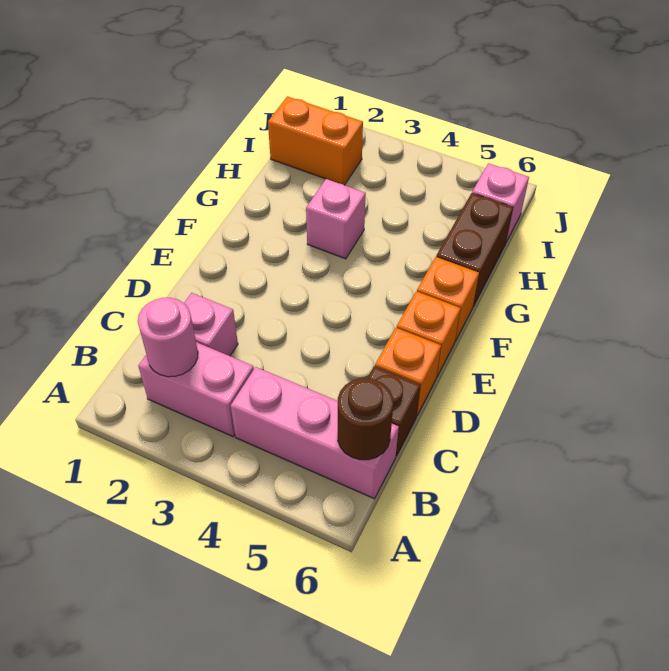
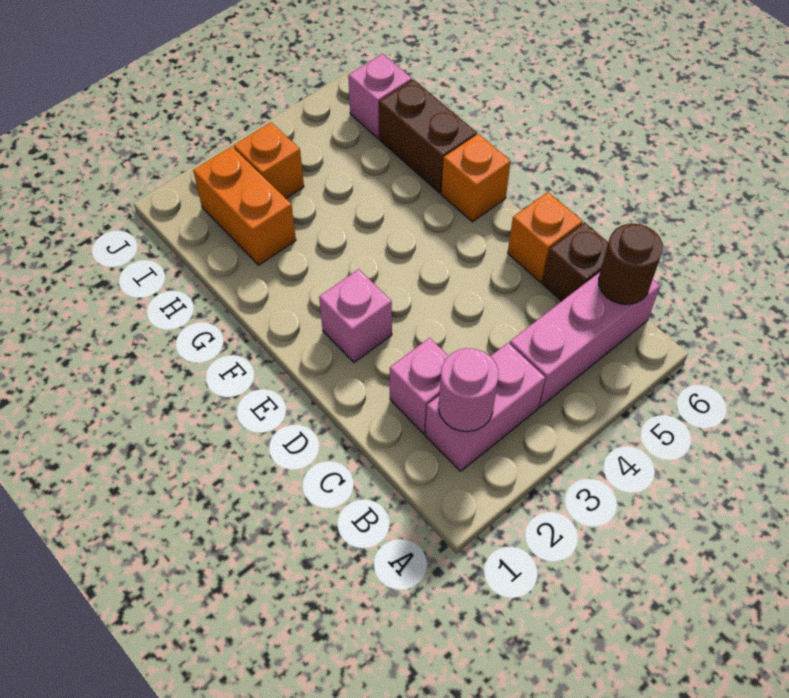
orange brick E6 level 1 -> orange brick I3 level 1
pink brick G3 level 1 -> pink brick E2 level 1
orange brick I1:I2 level 1 -> orange brick H2:I2 level 1

